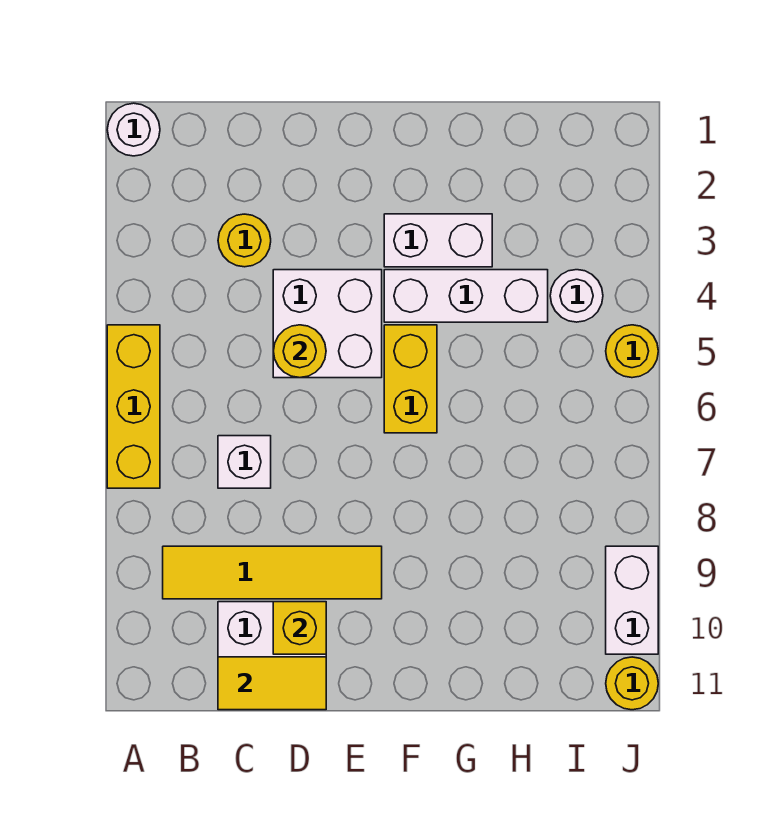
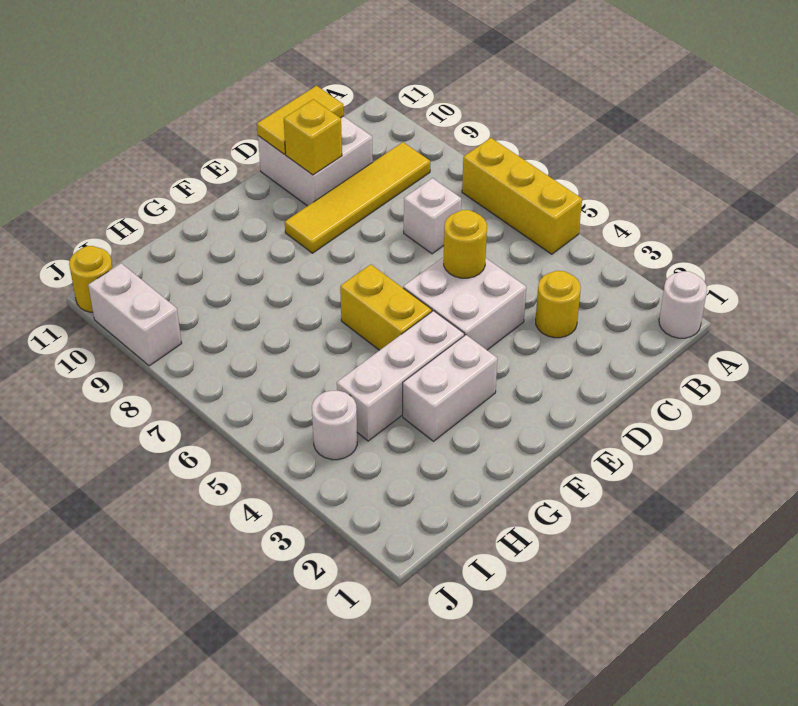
yellow round brick J5 level 1 -> none

